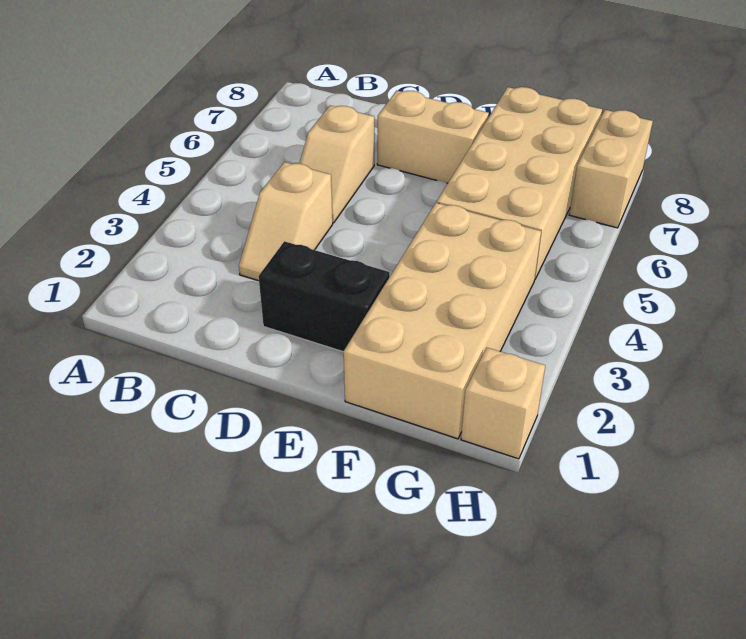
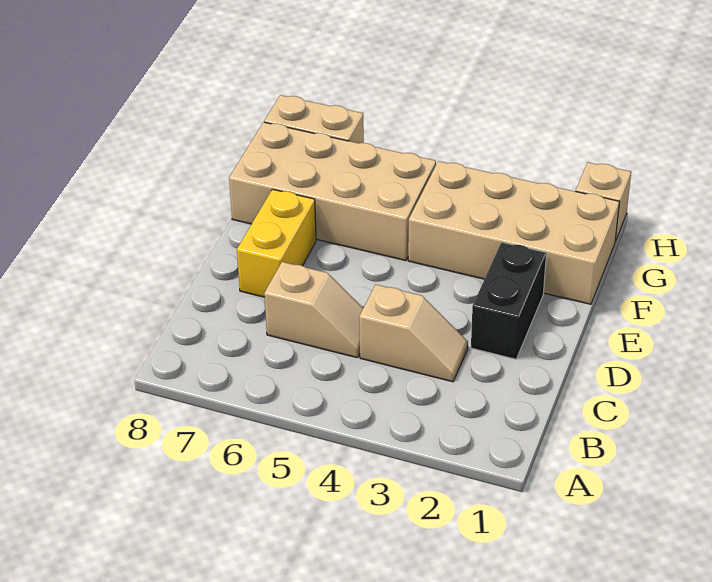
tan brick D7:E7 level 1 -> yellow brick D7:E7 level 1

